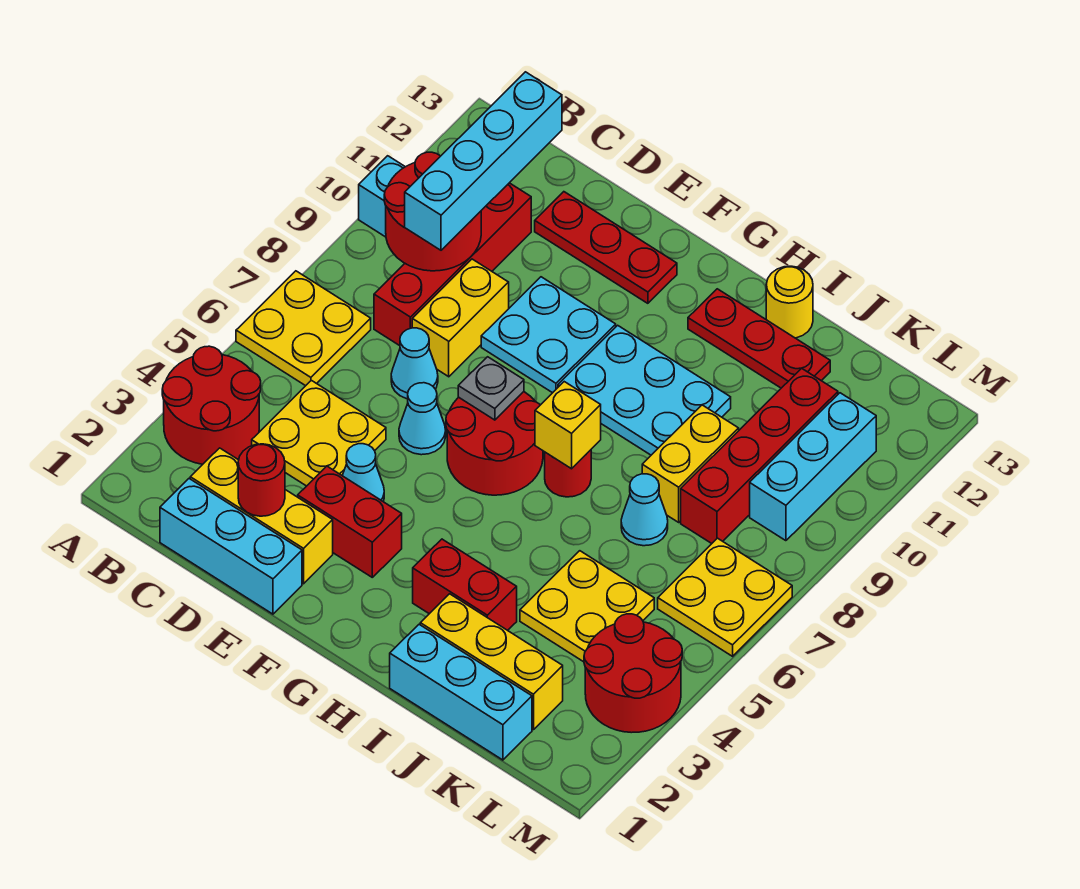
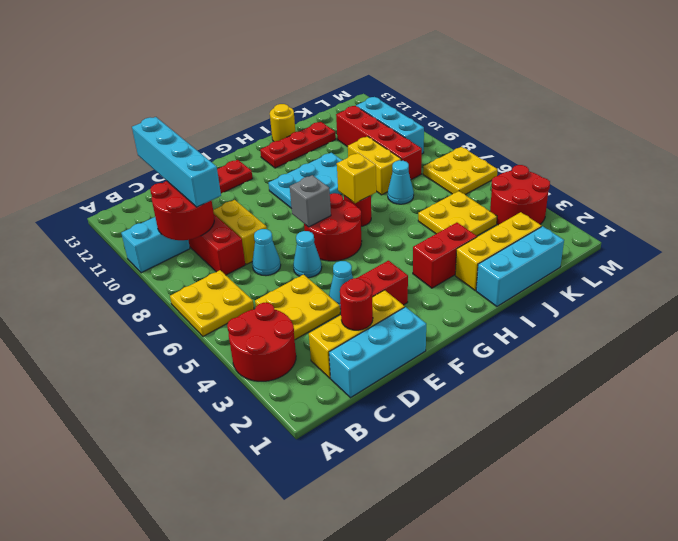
cyan plate E9:F10 level 1 -> none
grey plate F7 level 2 -> grey brick F7 level 2

